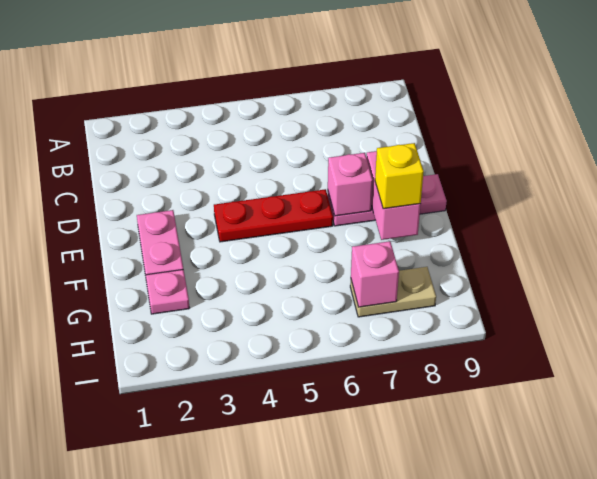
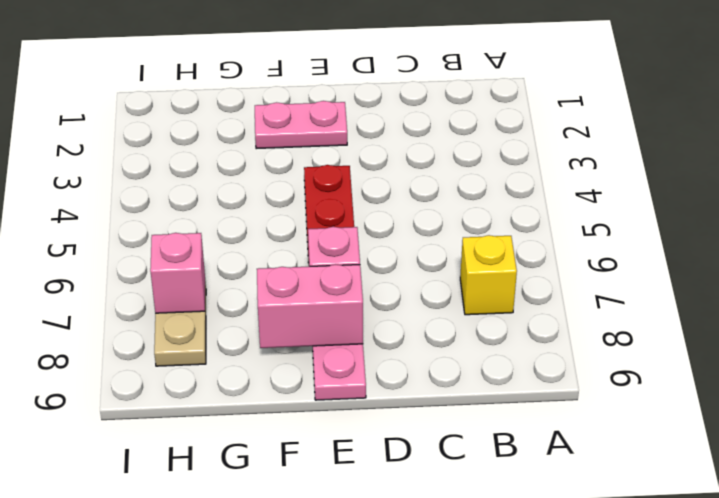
yellow brick F8 level 3 -> yellow brick B7 level 1
pink plate G2 level 1 -> none

